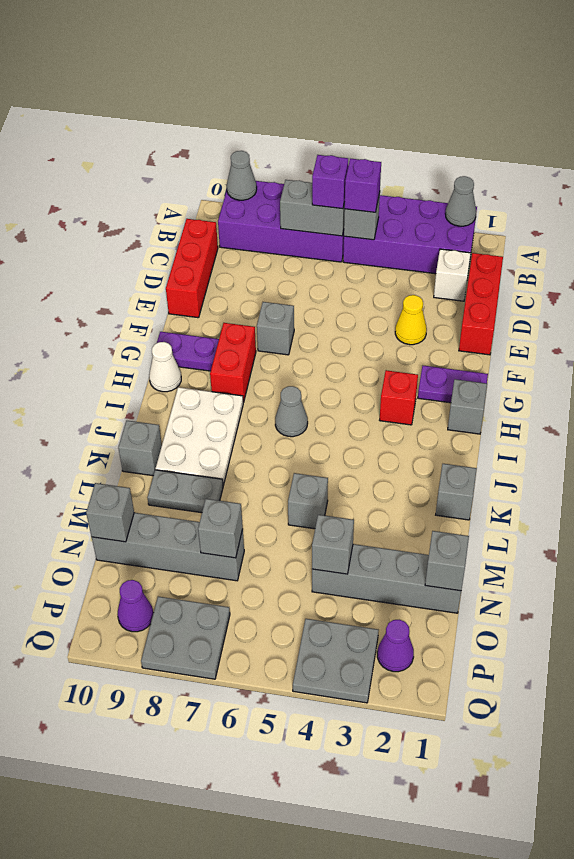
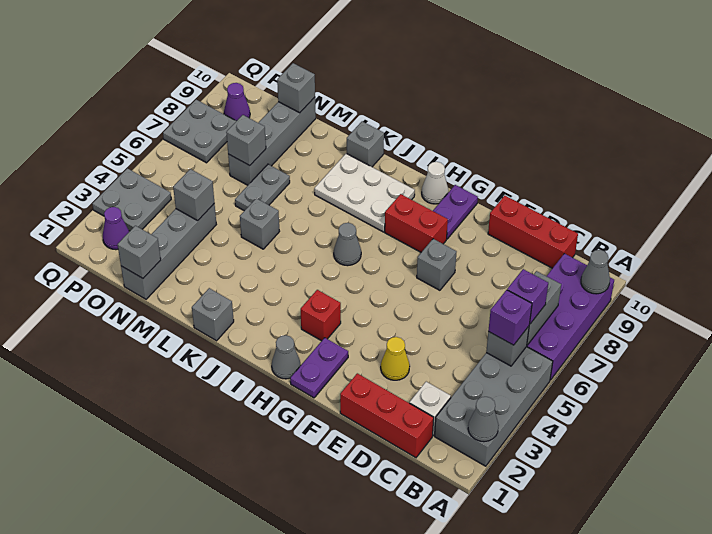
purple brick A2:B5 level 1 -> grey brick A2:B5 level 1
grey brick H1 level 1 -> grey cone H1 level 1
grey plate L8:L9 level 1 -> grey plate M6:M7 level 1

